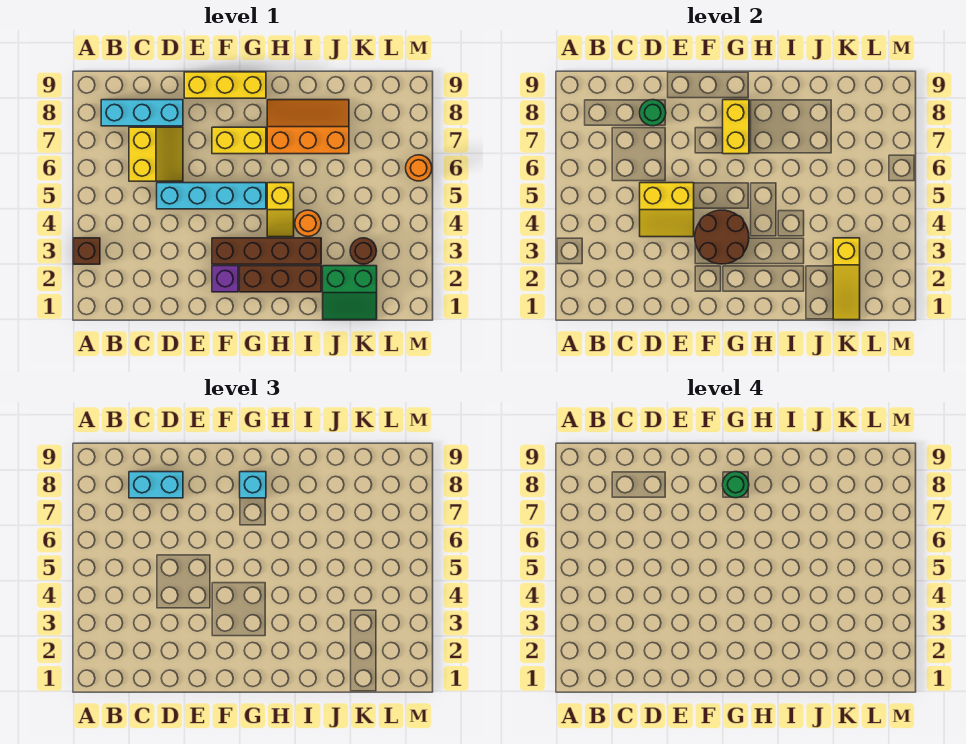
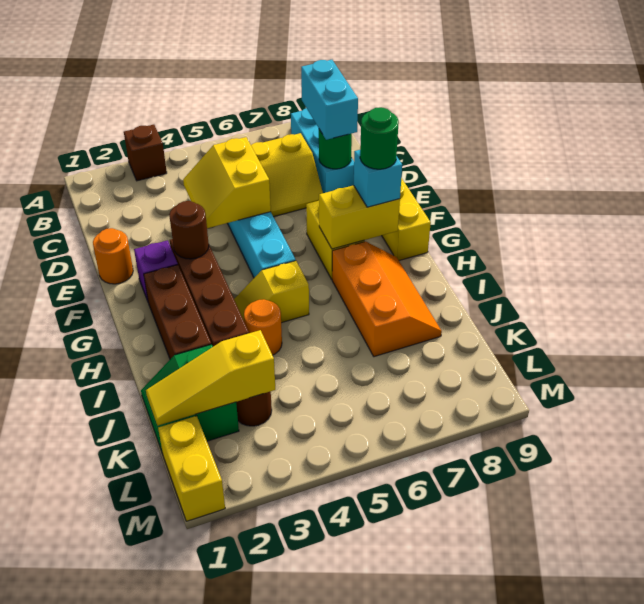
brown round brick F3:G4 level 2 -> brown round brick F3 level 2
none -> yellow brick L1:M1 level 1
orange round brick M6 level 1 -> orange round brick E1 level 1

